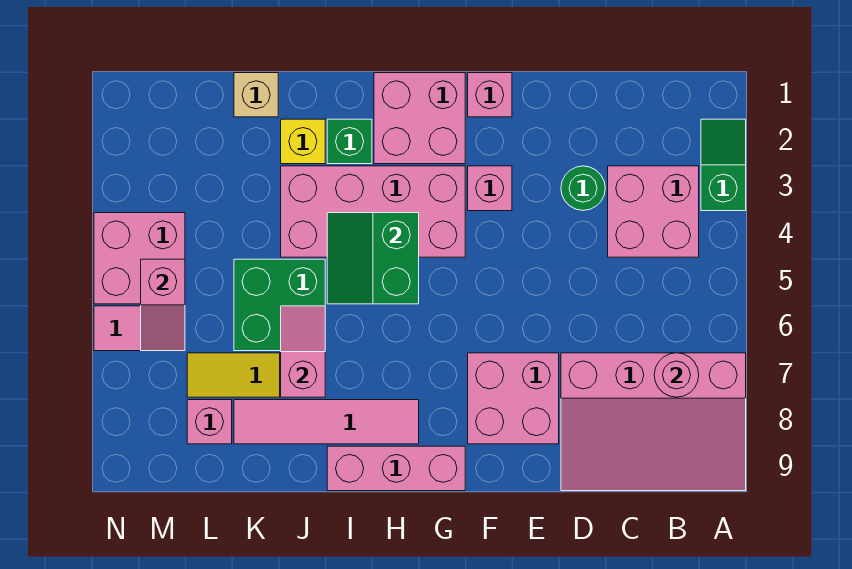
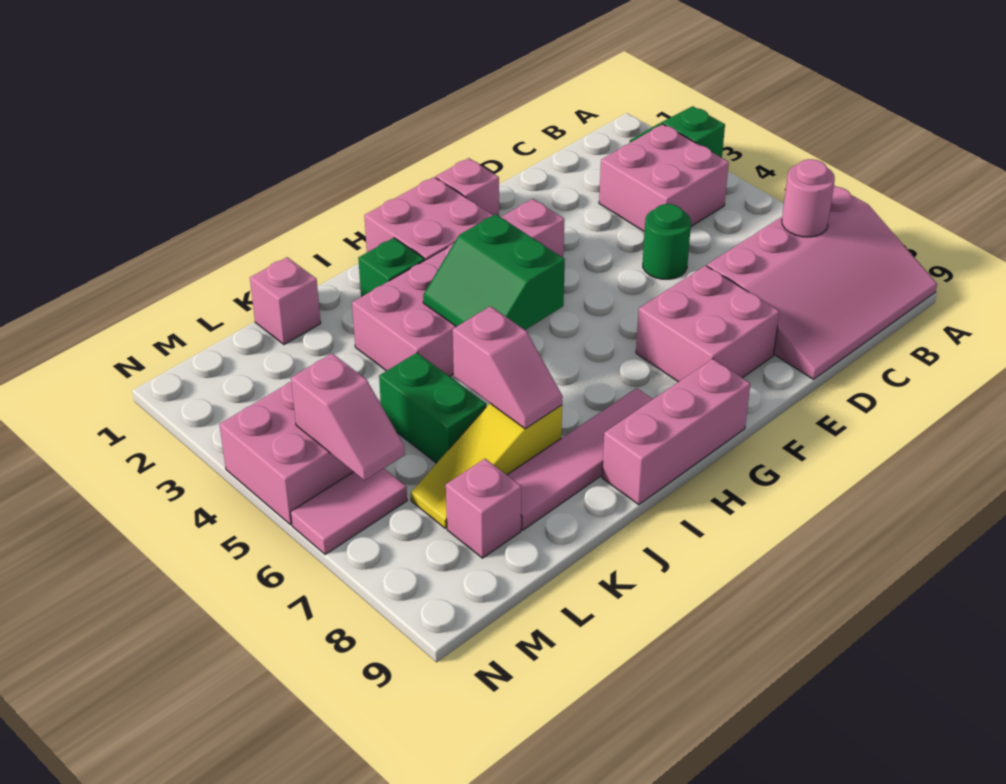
green round brick D3 level 1 -> green round brick D5 level 1
yellow brick J2 level 1 -> none
green brick J5:K6 level 1 -> green brick K5:K6 level 1
pink slope J6:J7 level 2 top 7 -> pink slope J6:J7 level 2 top 6
tan brick K1 level 1 -> pink brick K1 level 1

